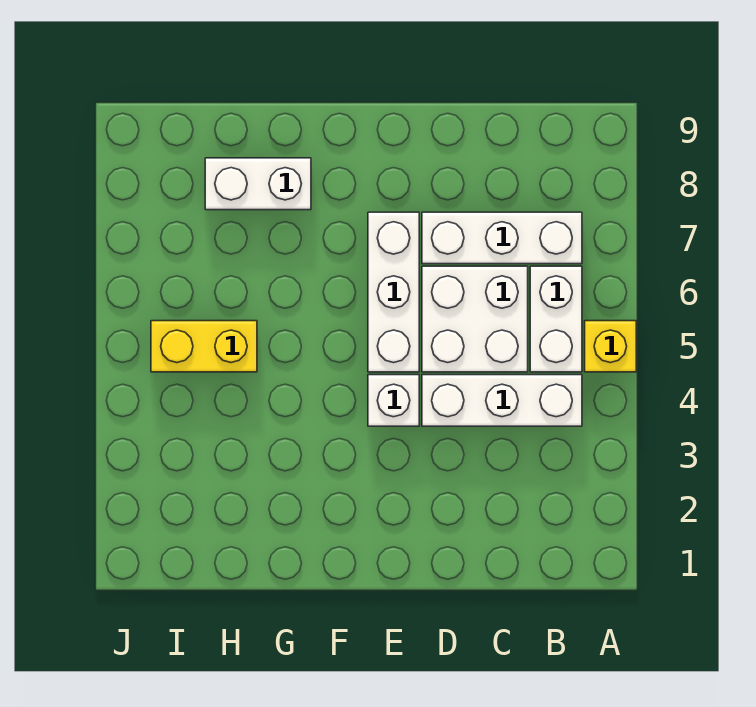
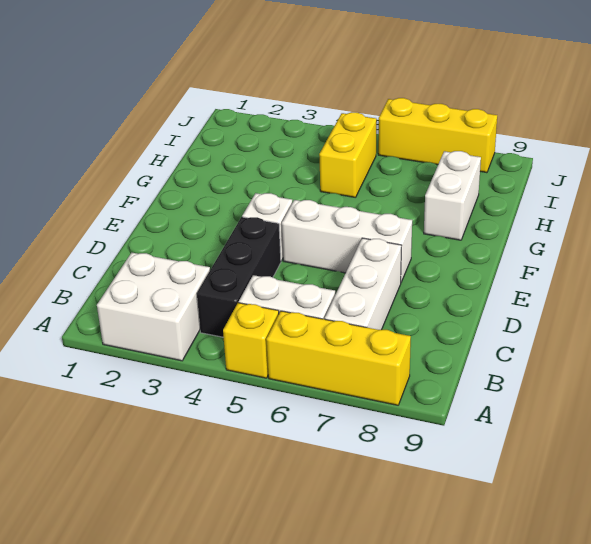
none -> yellow brick A6:A8 level 1
white brick B4:D4 level 1 -> black brick B4:D4 level 1
white brick C5:D6 level 1 -> white brick A2:B3 level 1
none -> yellow brick J6:J8 level 1

